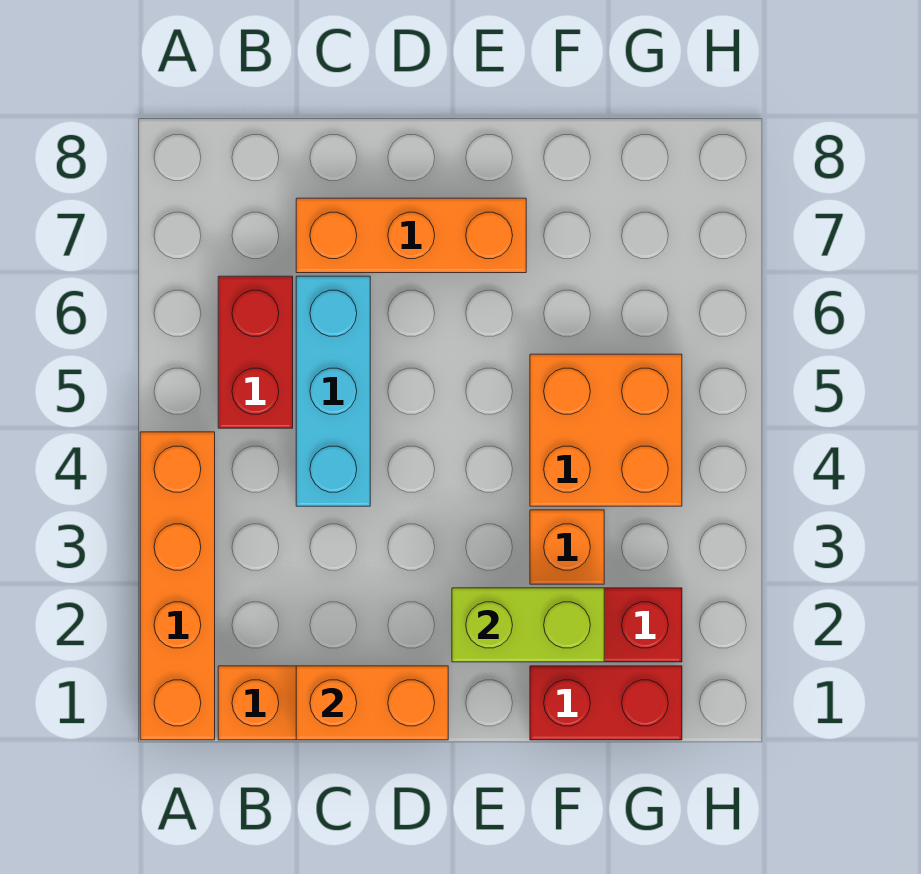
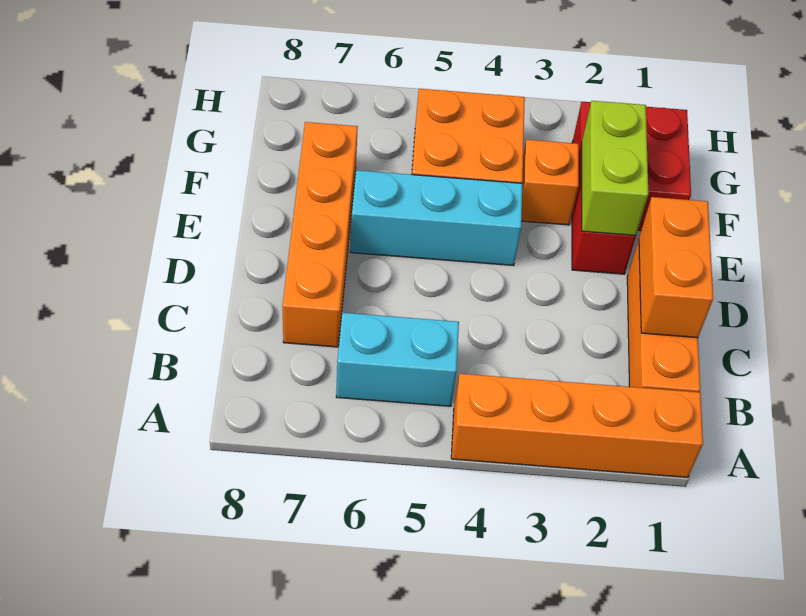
red brick B5:B6 level 1 -> cyan brick B5:B6 level 1
cyan brick C4:C6 level 1 -> cyan brick E4:E6 level 1
orange brick C7:E7 level 1 -> orange brick C7:F7 level 1

